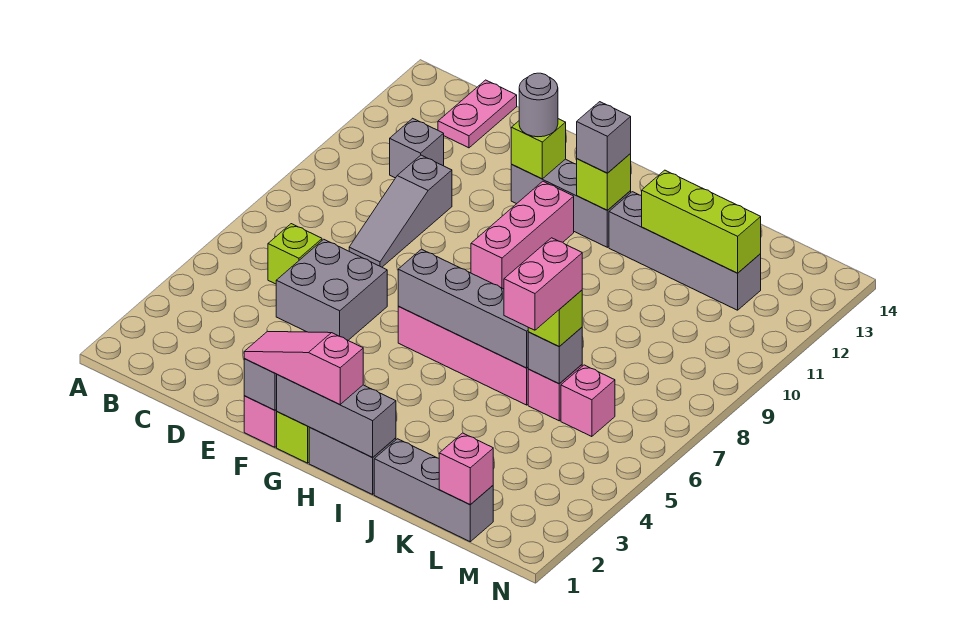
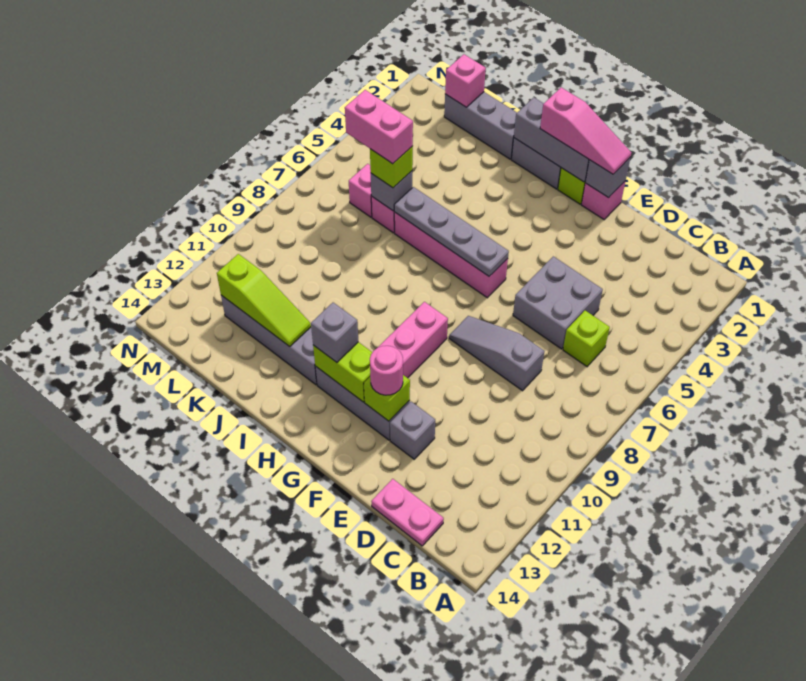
grey brick C11 level 1 -> grey brick E12 level 1
pink plate C13:C14 level 1 -> pink plate C14:D14 level 1
grey slope D8:D10 level 1 top 10 -> grey slope D8:F8 level 1 top D
grey round brick F12 level 3 -> pink round brick F12 level 3
grey brick G6:J6 level 2 -> grey plate G6:J6 level 2
lime brick H12 level 2 -> lime brick G12:H12 level 2
lime brick J12:L12 level 2 -> lime slope J12:L12 level 2 top L
pink brick K5:K6 level 4 -> pink brick K6:L6 level 4

